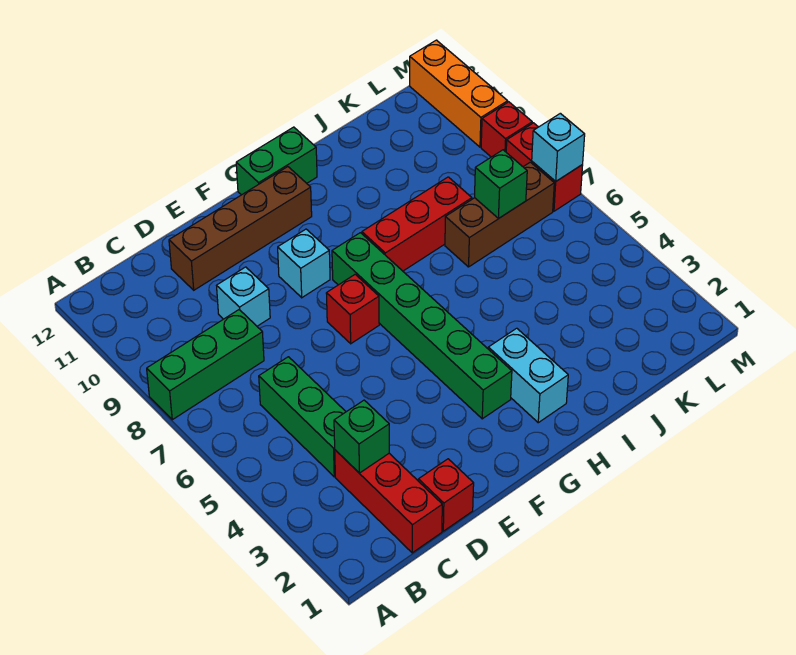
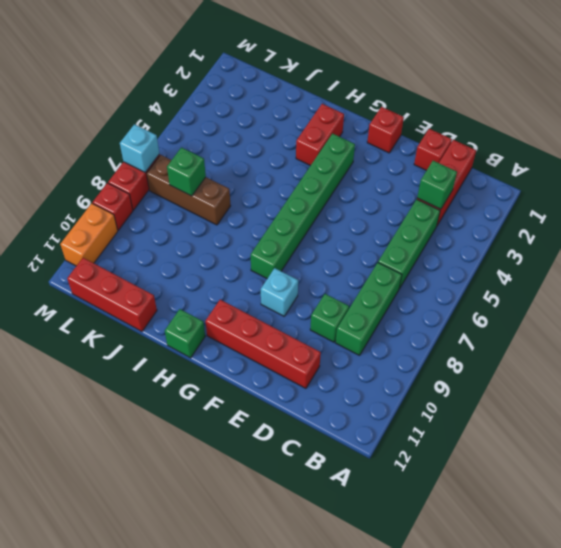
green brick A8:C8 level 1 -> green brick C7:C9 level 1
cyan brick D9 level 1 -> green brick D9 level 1
brown brick D11:G11 level 1 -> red brick D11:G11 level 1
red brick F7 level 1 -> red brick F1 level 1
green brick G12:H12 level 1 -> green brick H12 level 1
cyan brick H2:H3 level 1 -> red brick H2:H3 level 1
red brick H8:J8 level 1 -> red brick J12:L12 level 1
orange brick M10:M12 level 1 -> orange brick M10:M11 level 1

